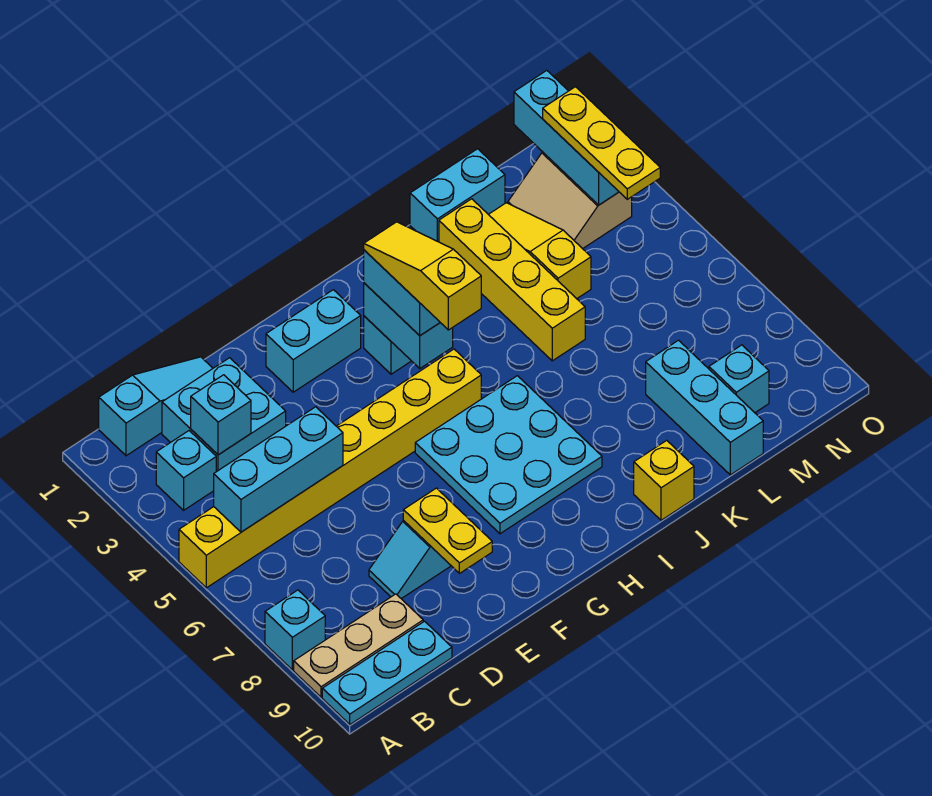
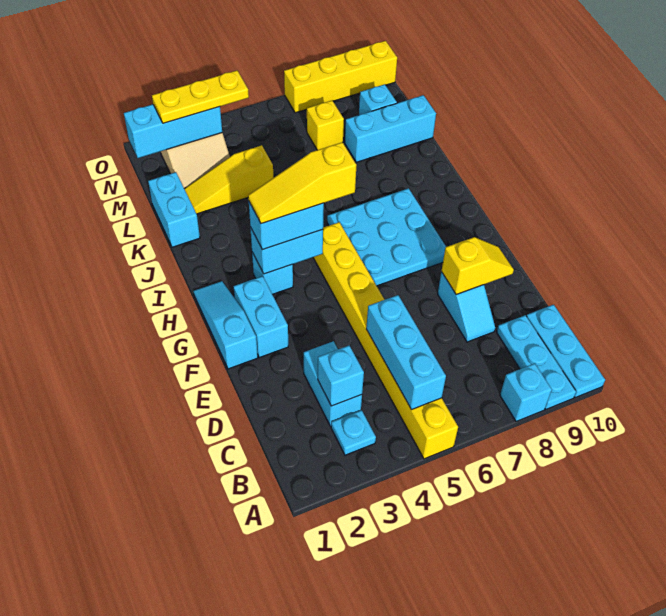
tan plate A9:C9 level 1 -> cyan plate A9:C9 level 1
cyan slope B1:D1 level 1 top B -> cyan slope F1:H1 level 1 top F
cyan brick B3 level 1 -> cyan plate B3 level 1
cyan brick C2:D3 level 1 -> cyan brick C3:D3 level 1
yellow plate E8:E9 level 2 -> yellow slope E8:E9 level 2 top 8
yellow brick J10 level 1 -> yellow brick M7 level 1
yellow brick K2:K5 level 1 -> yellow brick O7:O10 level 1

